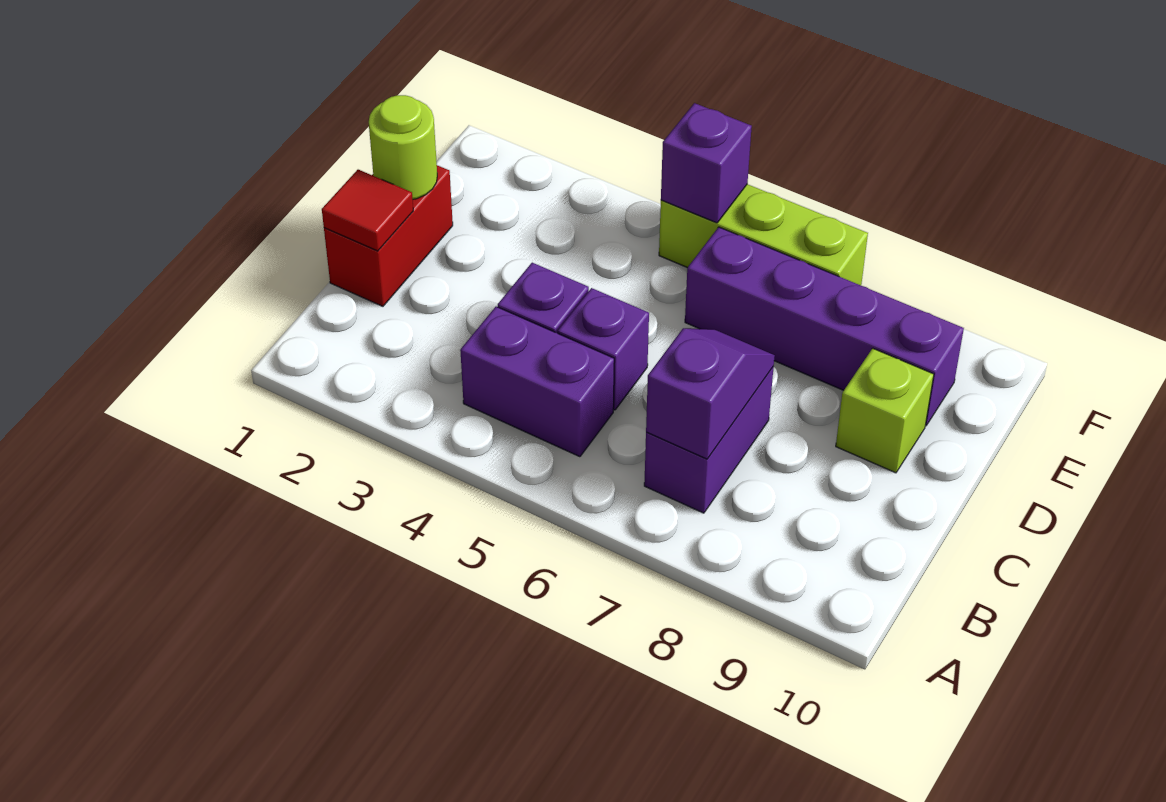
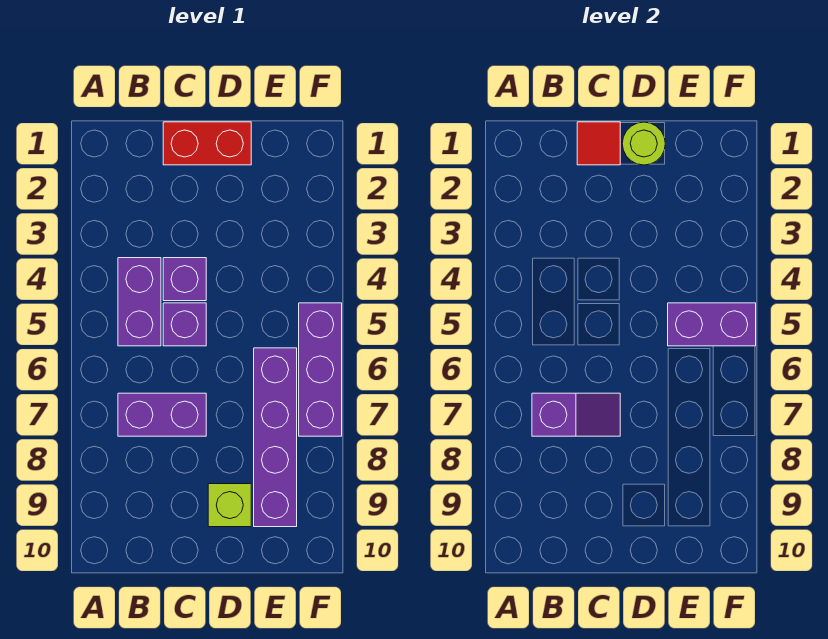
lime brick F5:F7 level 1 -> purple brick F5:F7 level 1
purple brick F5 level 2 -> purple brick E5:F5 level 2

